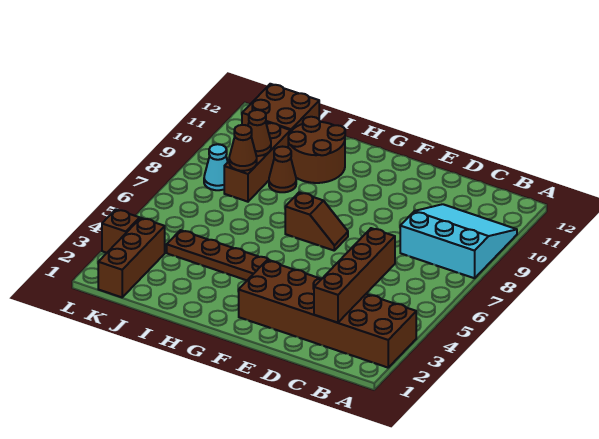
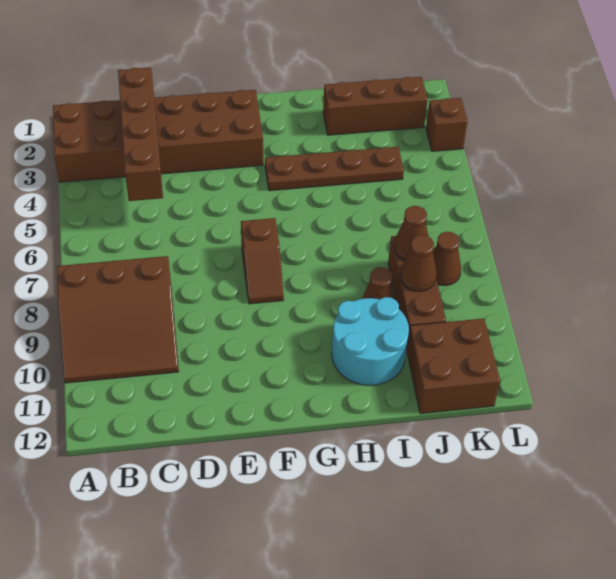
cyan slope A8:C10 level 1 top 8 -> brown slope A8:C10 level 1 top 8
brown slope F7:G7 level 1 top G -> brown slope F7:F8 level 1 top 7
brown round brick H10:I11 level 1 -> cyan round brick H10:I11 level 1
brown brick K1:K3 level 1 -> brown brick I2:K2 level 1
cyan cone K8 level 1 -> brown cone K8 level 1

